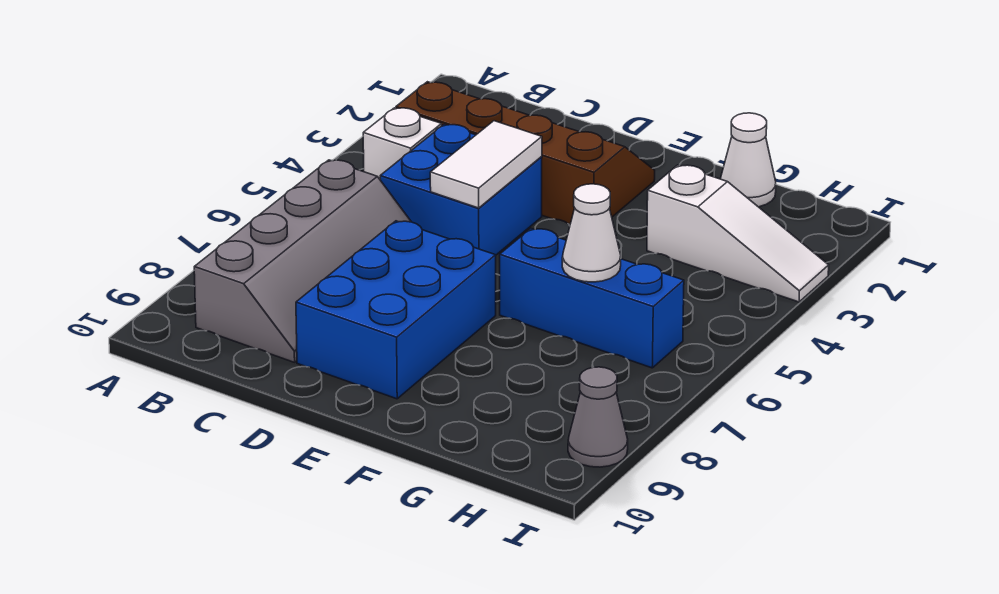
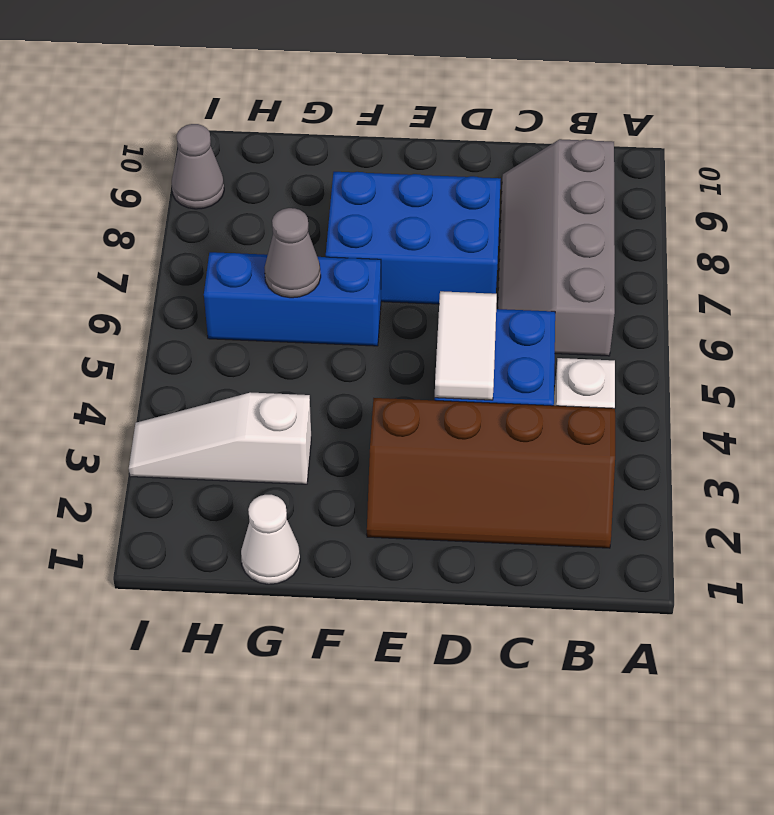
blue brick D7:E9 level 1 -> blue brick D7:F8 level 1
white cone G6 level 2 -> grey cone G6 level 2

